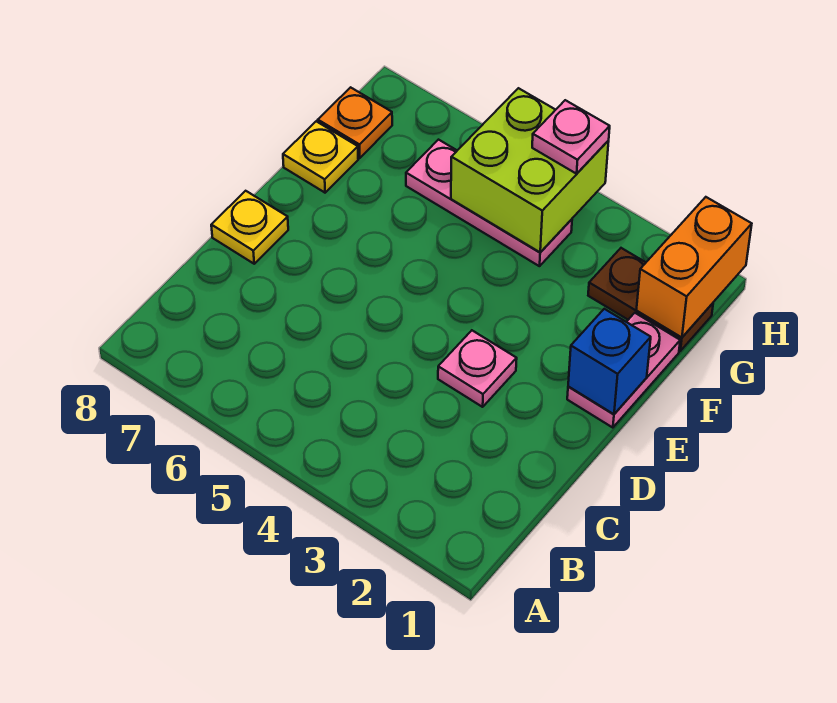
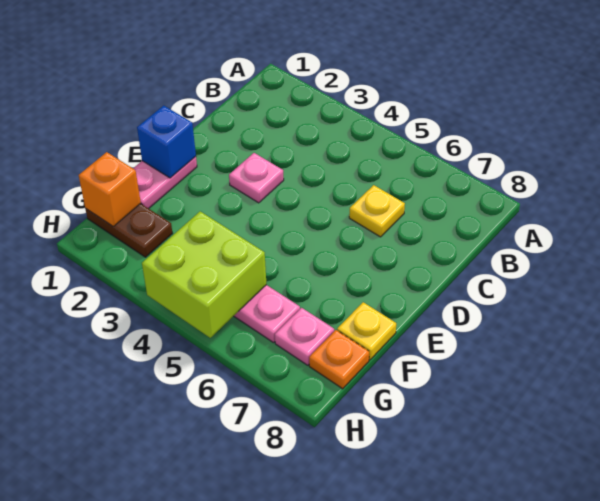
yellow plate D8 level 1 -> yellow plate C6 level 1
orange brick G1:H1 level 2 -> orange brick G1 level 2
pink plate H4 level 3 -> pink plate G7 level 1

